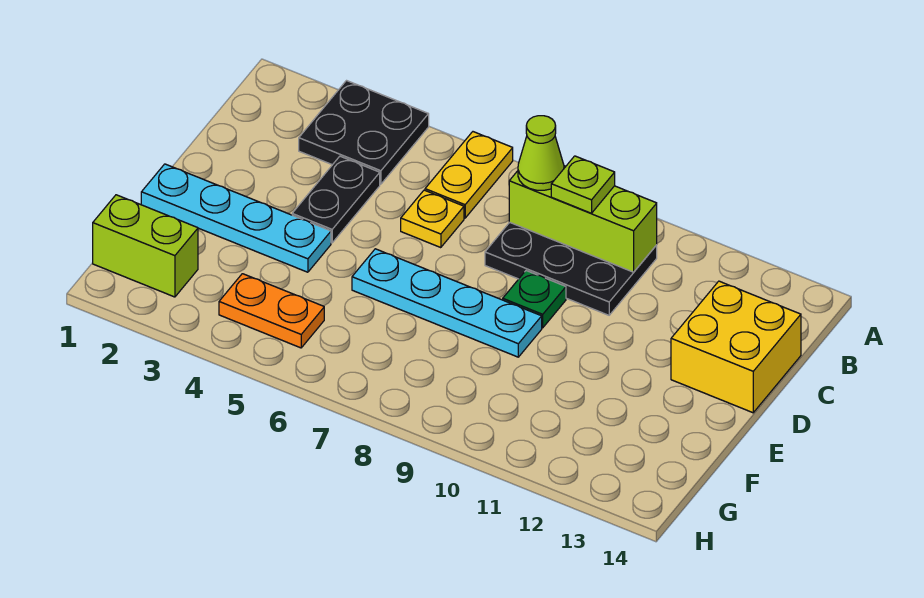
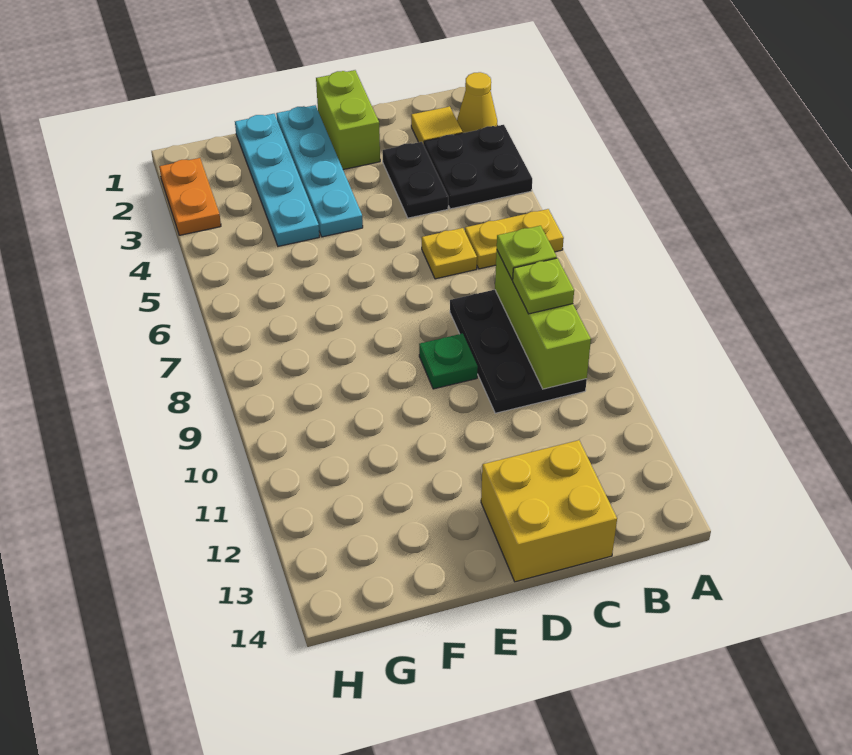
none -> yellow cone A2 level 1
none -> yellow tile B2 level 1
lime cone B8 level 3 -> lime plate B8 level 3
black plate C4:D4 level 1 -> black plate C3:C4 level 1
cyan plate E6:E9 level 1 -> cyan plate F1:F4 level 1
lime brick G1:G2 level 1 -> lime brick D1:D2 level 1
orange plate G4:G5 level 1 -> orange plate H2:H3 level 1

